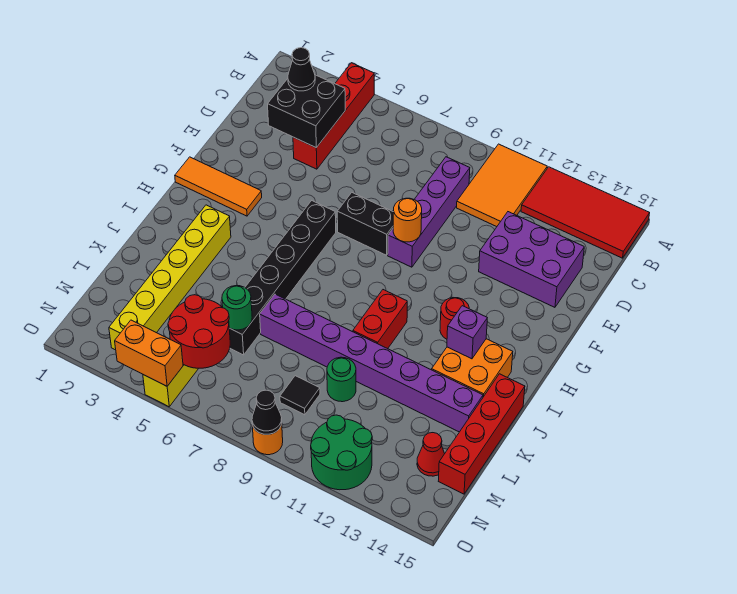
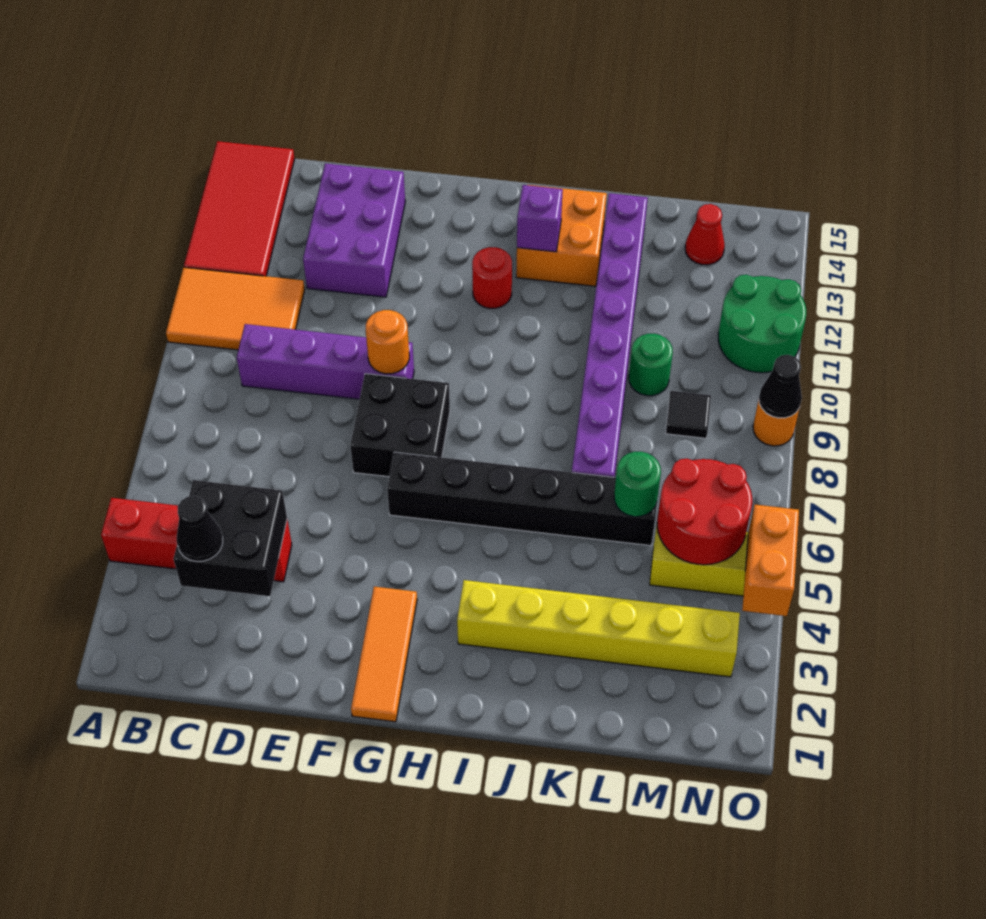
black brick F7:F8 level 1 -> black brick F7:G8 level 1
red brick I10:J10 level 1 -> none
red brick J15:M15 level 1 -> none

